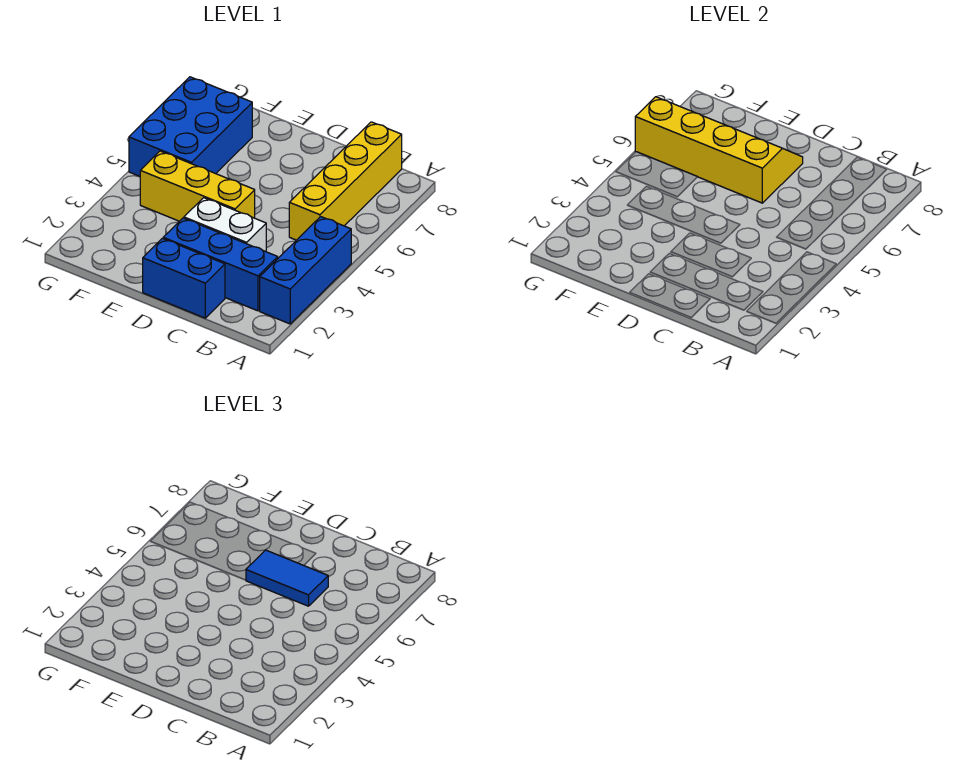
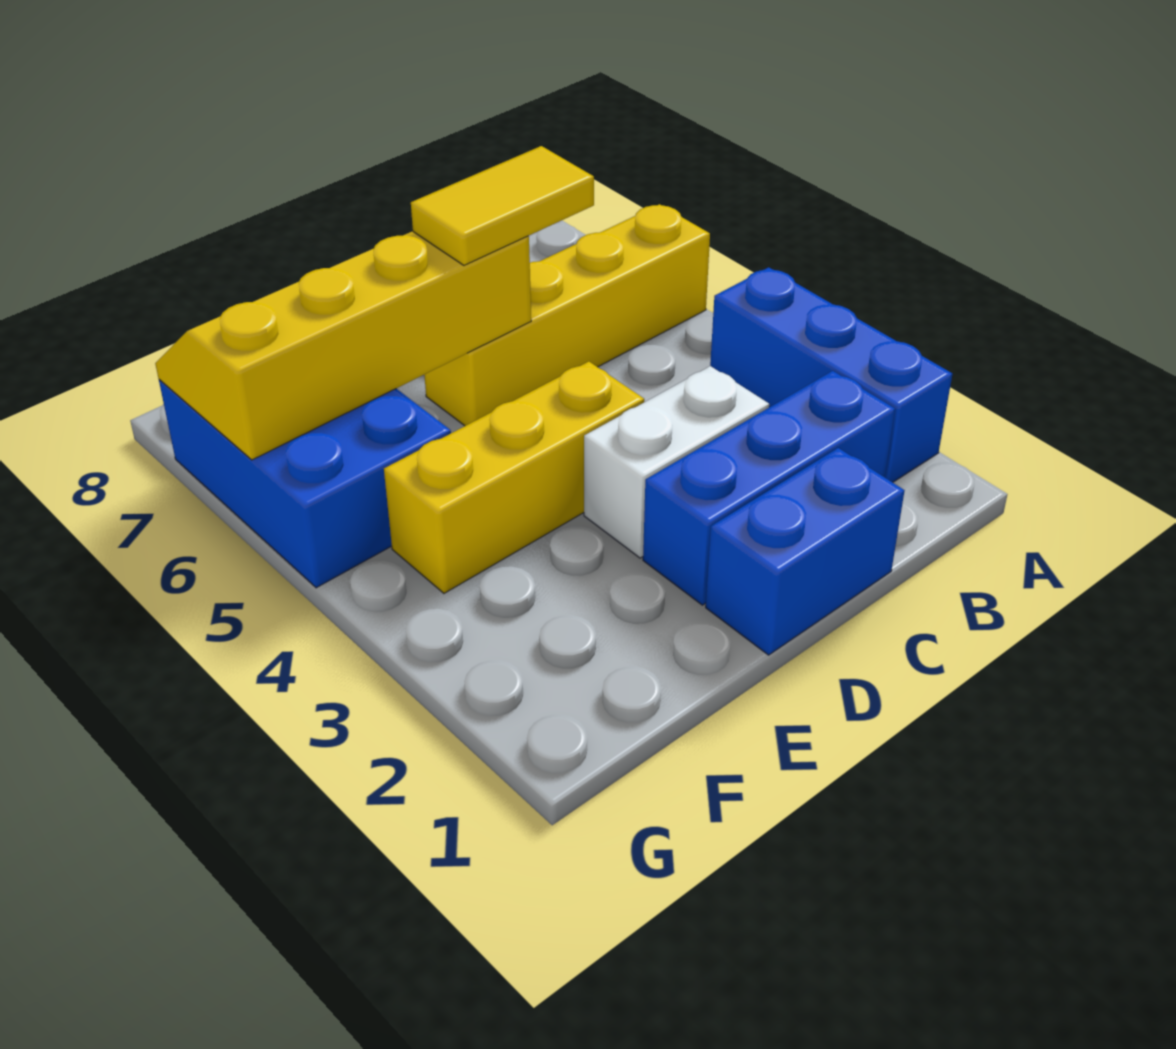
yellow brick B5:B8 level 1 -> yellow brick A6:D6 level 1
blue tile C6:D6 level 3 -> yellow tile C6:D6 level 3

